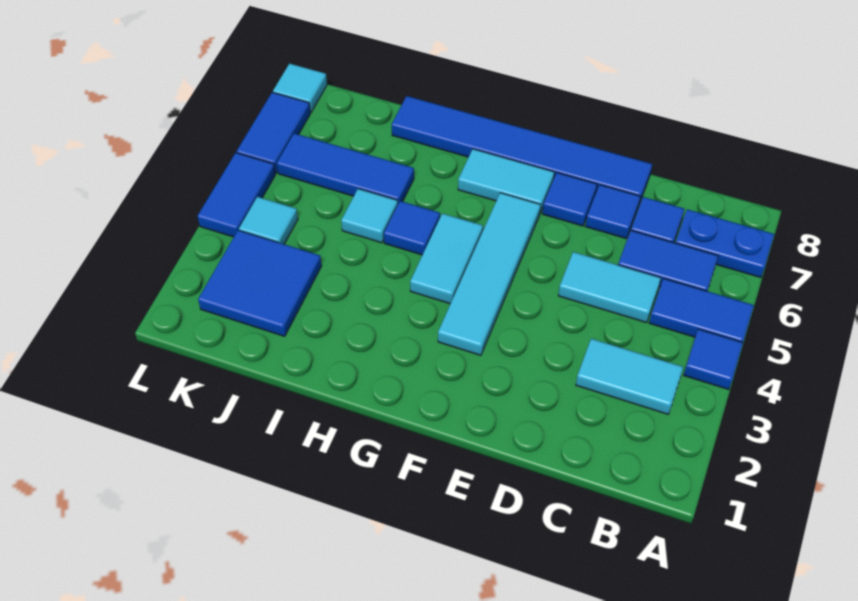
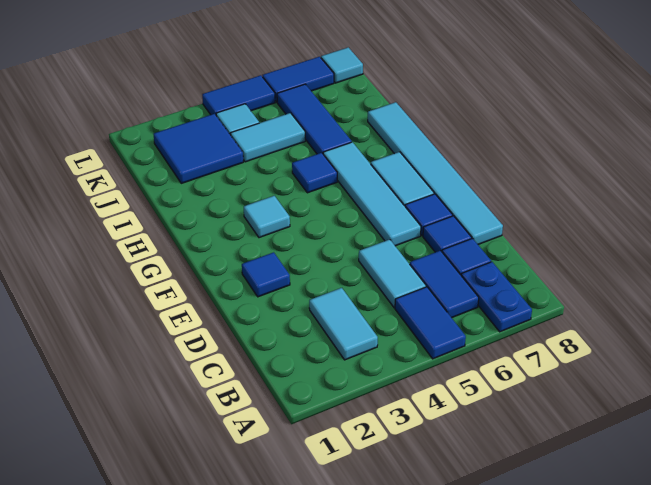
blue tile A4 level 1 -> blue tile E2 level 1
blue tile D8:I8 level 1 -> cyan tile D8:I8 level 1
cyan tile F3:F6 level 1 -> cyan tile E6:H6 level 1
cyan tile G4:G5 level 1 -> cyan tile J4:J5 level 1
cyan tile I5 level 1 -> cyan tile G3 level 1

